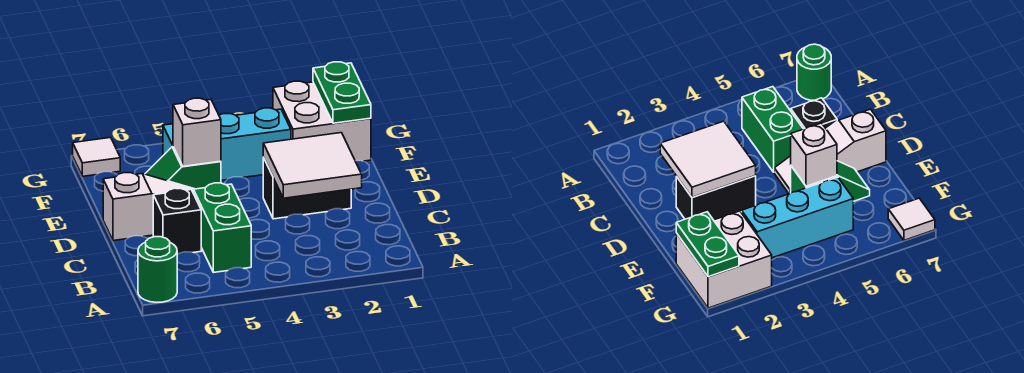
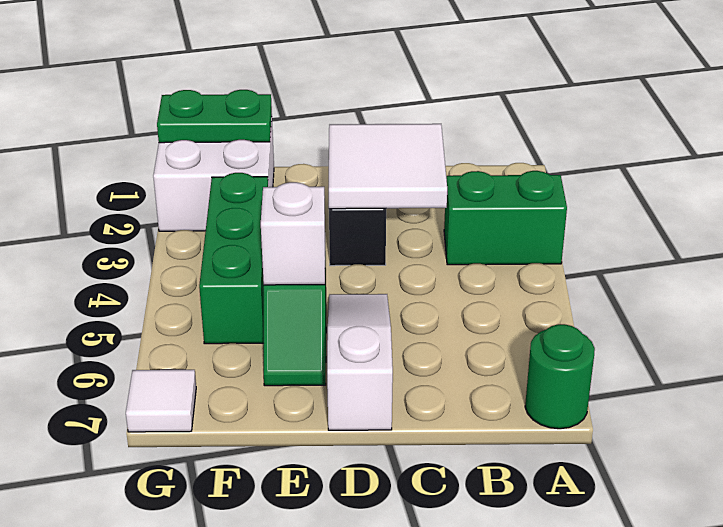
green brick B5:C5 level 1 -> green brick A3:B3 level 1
black brick C6 level 1 -> none
cyan brick F3:F5 level 1 -> green brick F3:F5 level 1

